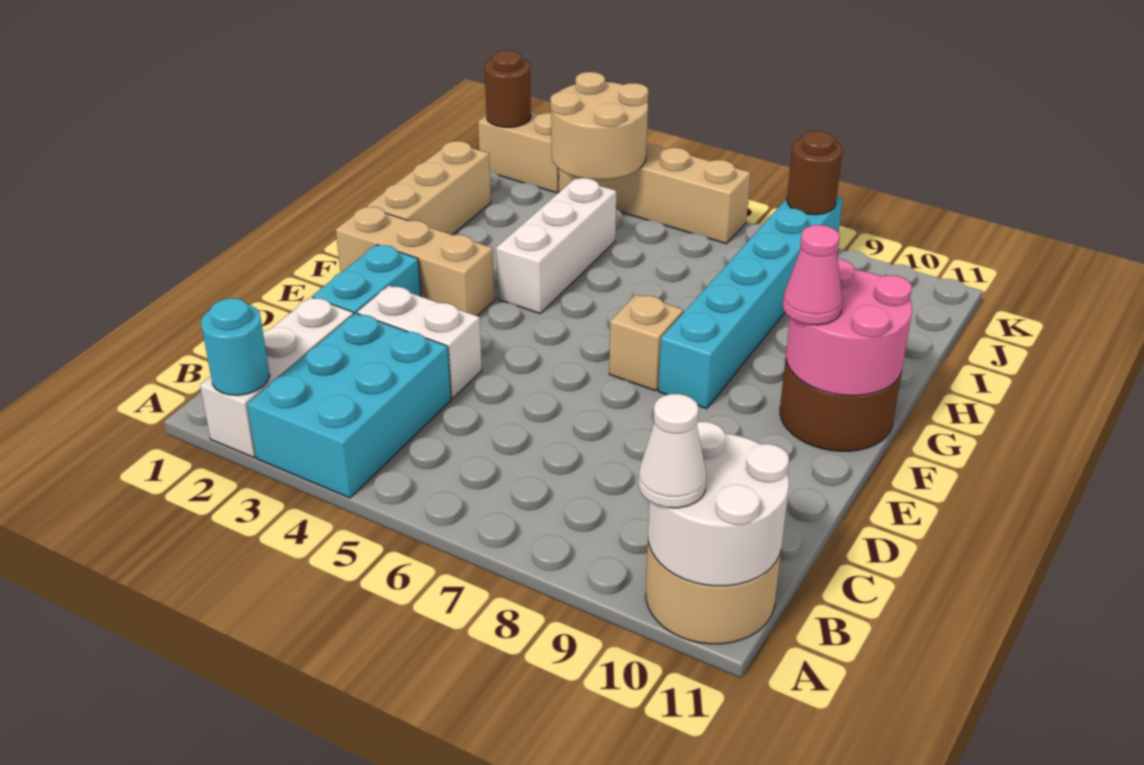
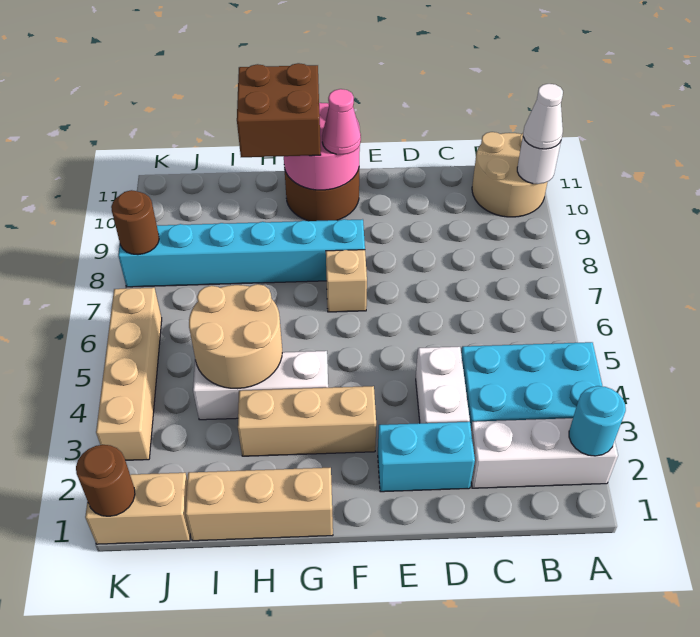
white round brick A10:B11 level 2 -> white round brick A10 level 2
tan brick F1:F3 level 1 -> tan brick F3:H3 level 1
none -> brown brick G10:H11 level 3
tan round brick J3:K4 level 2 -> tan round brick H4:I5 level 2
tan brick K1:K2 level 1 -> tan brick J1:K1 level 1

